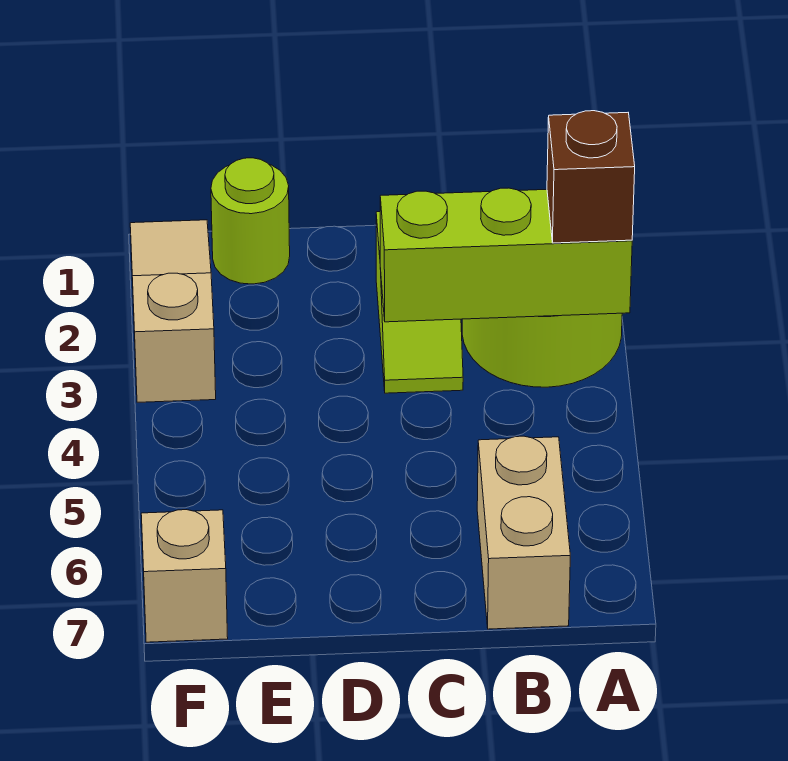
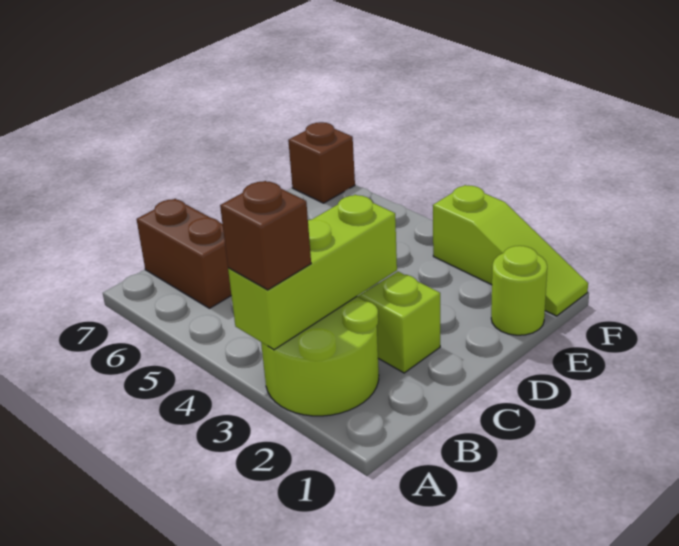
tan brick B6:B7 level 1 -> brown brick B6:B7 level 1
tan slope F1:F3 level 1 top 3 -> lime slope F1:F3 level 1 top 3
tan brick F7 level 1 -> brown brick F7 level 1

